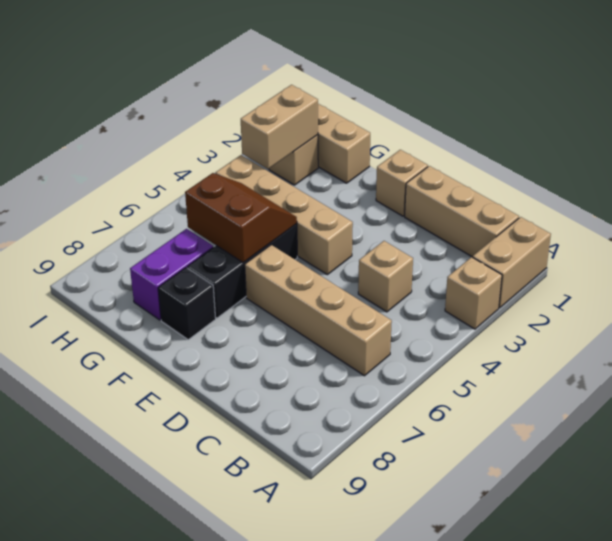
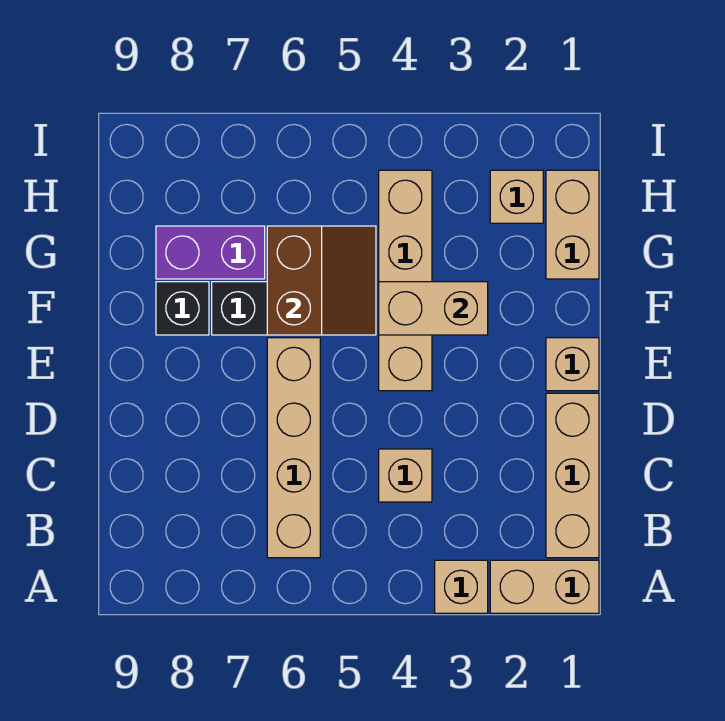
tan brick H2:H3 level 2 -> tan brick F3:F4 level 2

